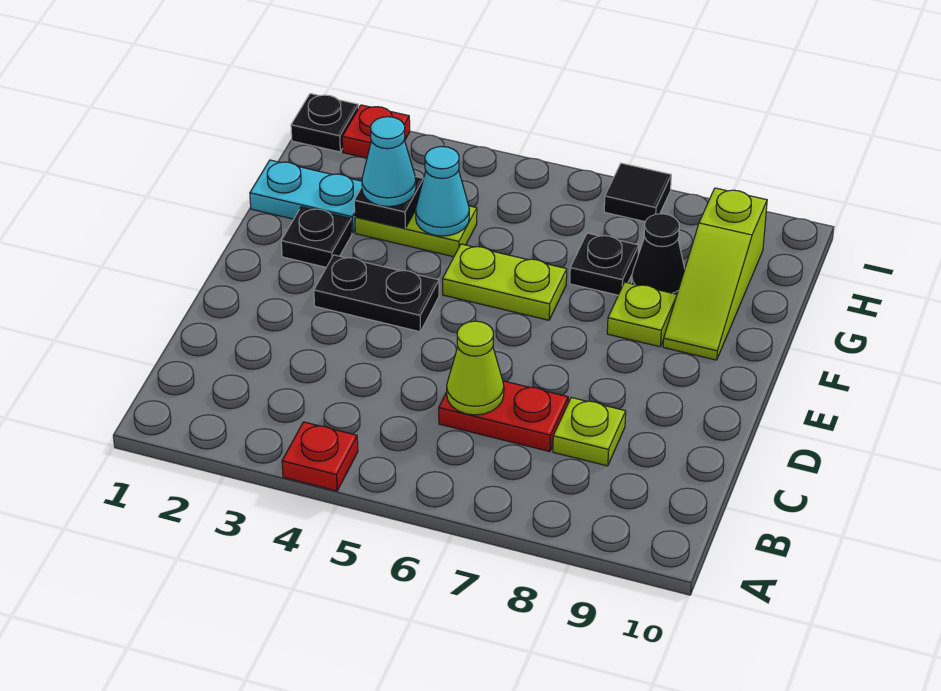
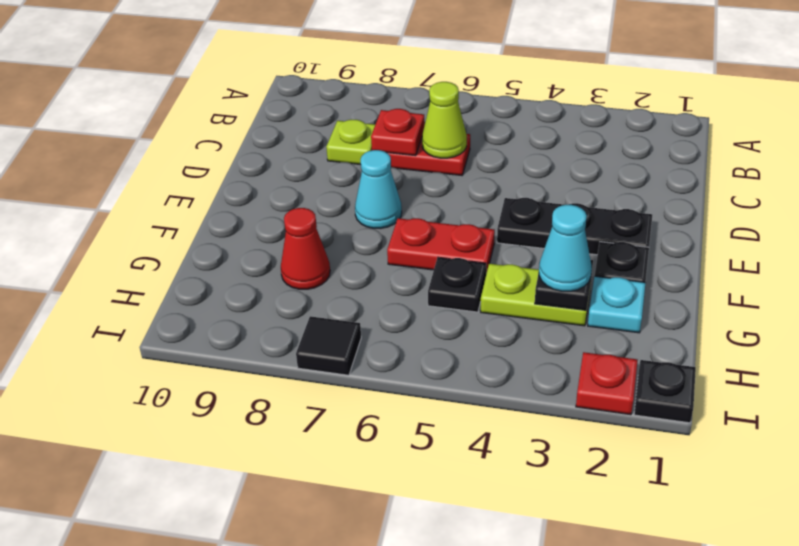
red plate A4 level 1 -> red plate C7 level 2
black plate E3:E4 level 1 -> black plate E2:E4 level 1
lime plate F5:F6 level 1 -> red plate F5:F6 level 1
lime plate F8 level 1 -> none
lime slope F9:H9 level 1 top H -> none
cyan plate G1:G2 level 1 -> cyan plate G2 level 1
cyan cone G4 level 2 -> cyan cone E7 level 1
black plate G7 level 1 -> black plate G5 level 1
black cone G8 level 1 -> red cone G8 level 1

